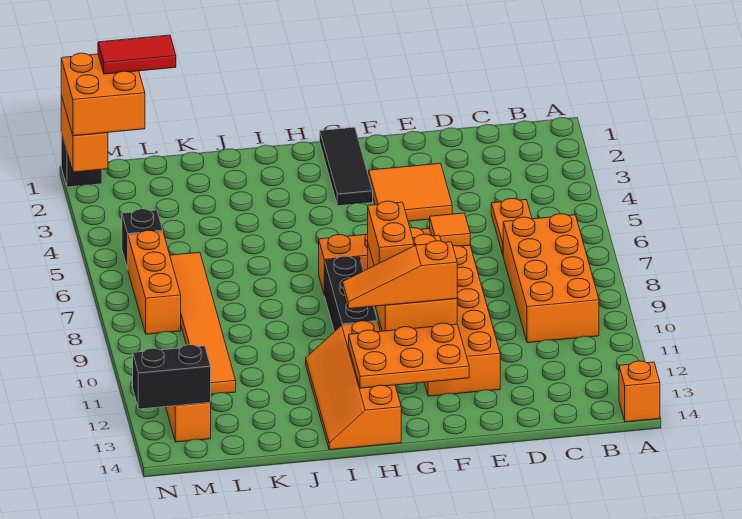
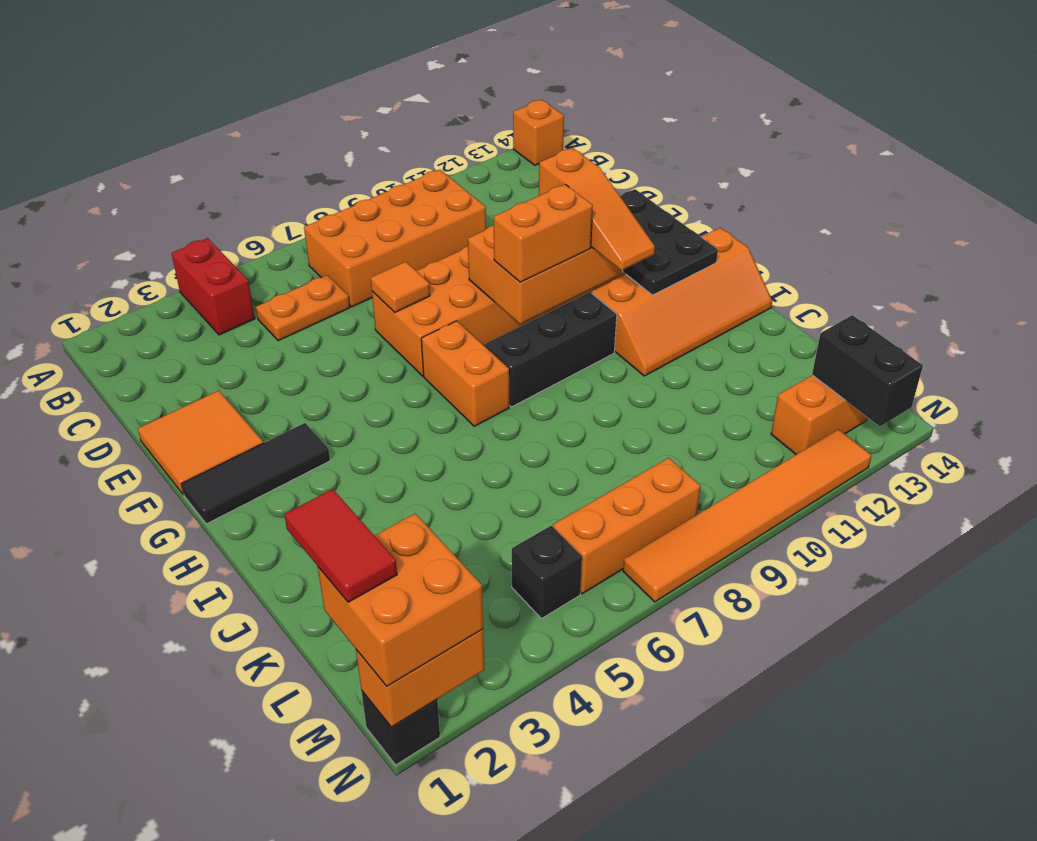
none -> red brick A4:B4 level 1
orange tile E3:F4 level 1 -> orange tile E1:F2 level 1
orange plate F12:H13 level 2 -> black plate F12:H13 level 2
orange tile L6:L11 level 1 -> orange tile N7:N12 level 1

